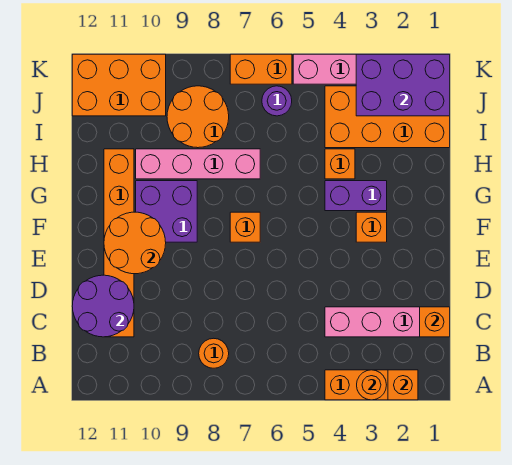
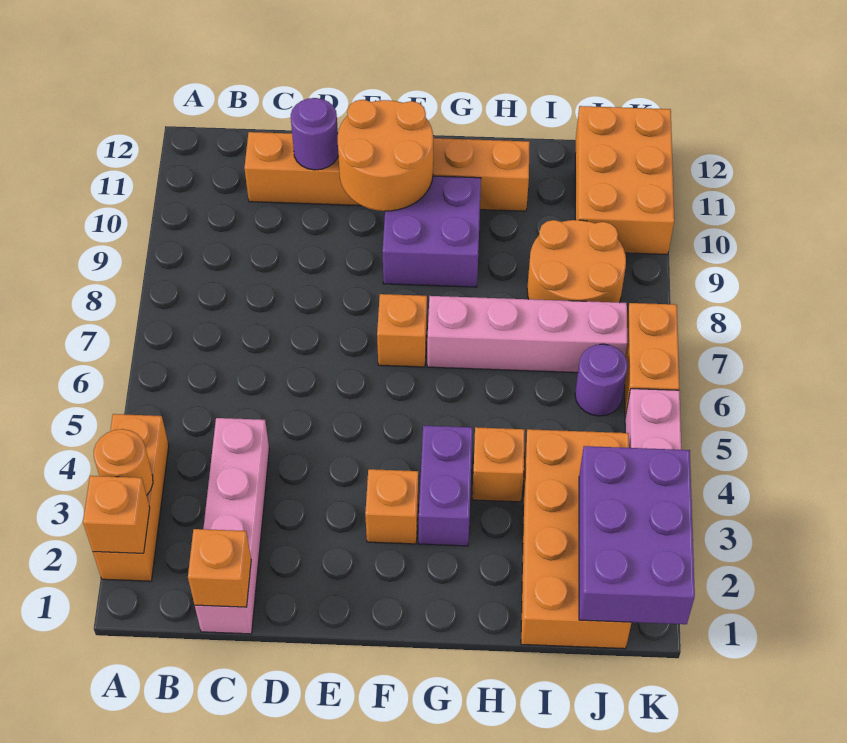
orange round brick B8 level 1 -> none
purple round brick C11:D12 level 2 -> purple round brick D11 level 2
pink brick H7:H10 level 1 -> pink brick G7:J7 level 1

